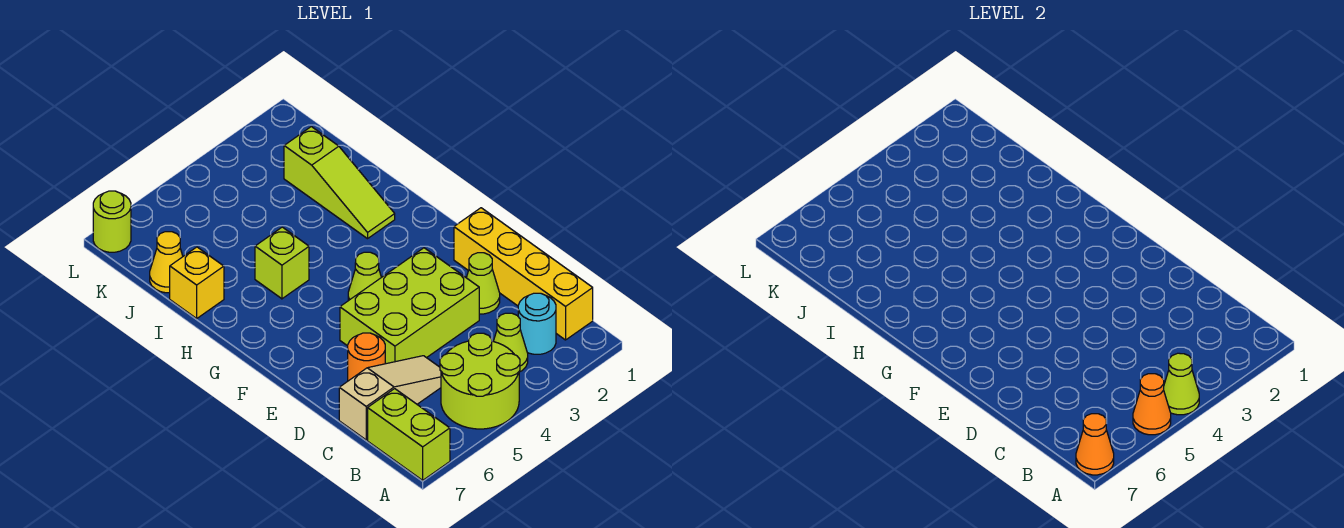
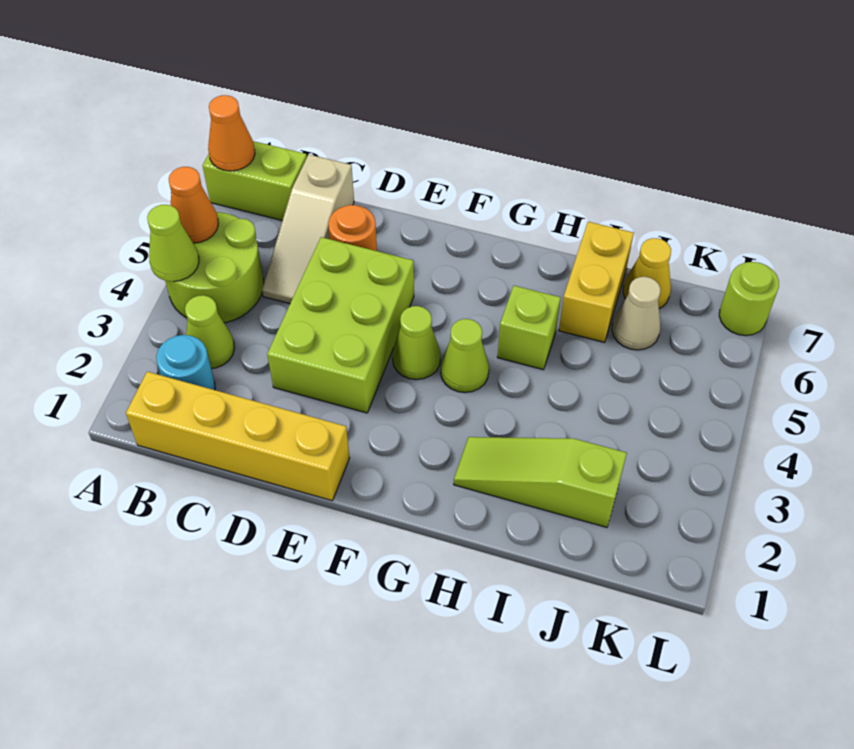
lime cone D2 level 1 -> lime cone G4 level 1
yellow brick I7 level 1 -> yellow brick I6:I7 level 1
none -> tan cone J6 level 1

